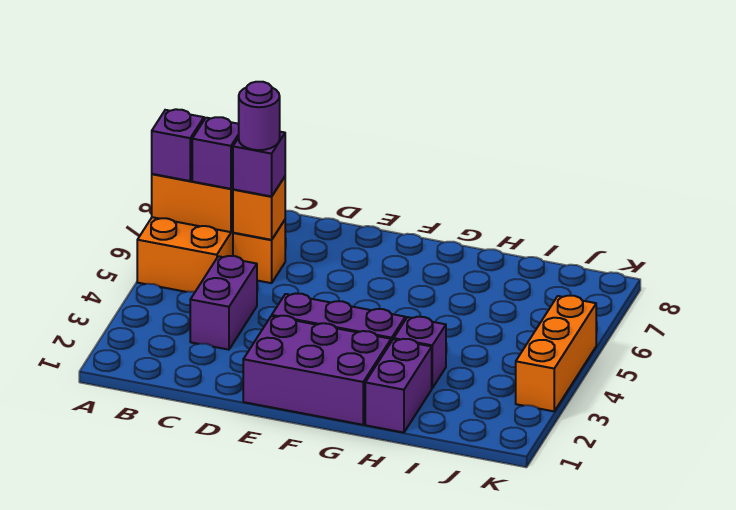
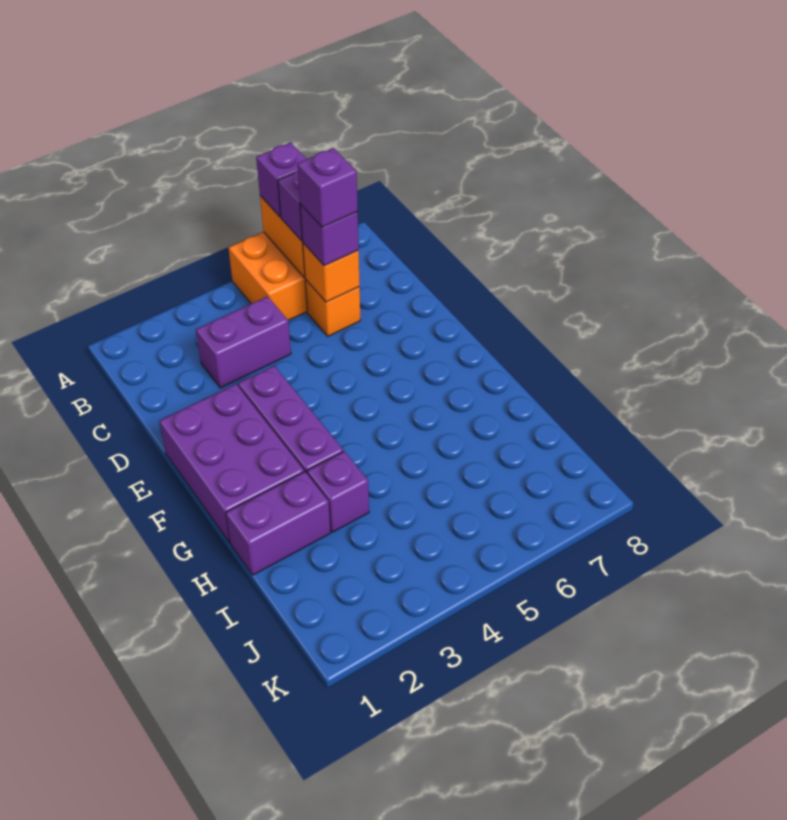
purple round brick C6 level 4 -> purple brick C6 level 4
orange brick K3:K5 level 1 -> none

